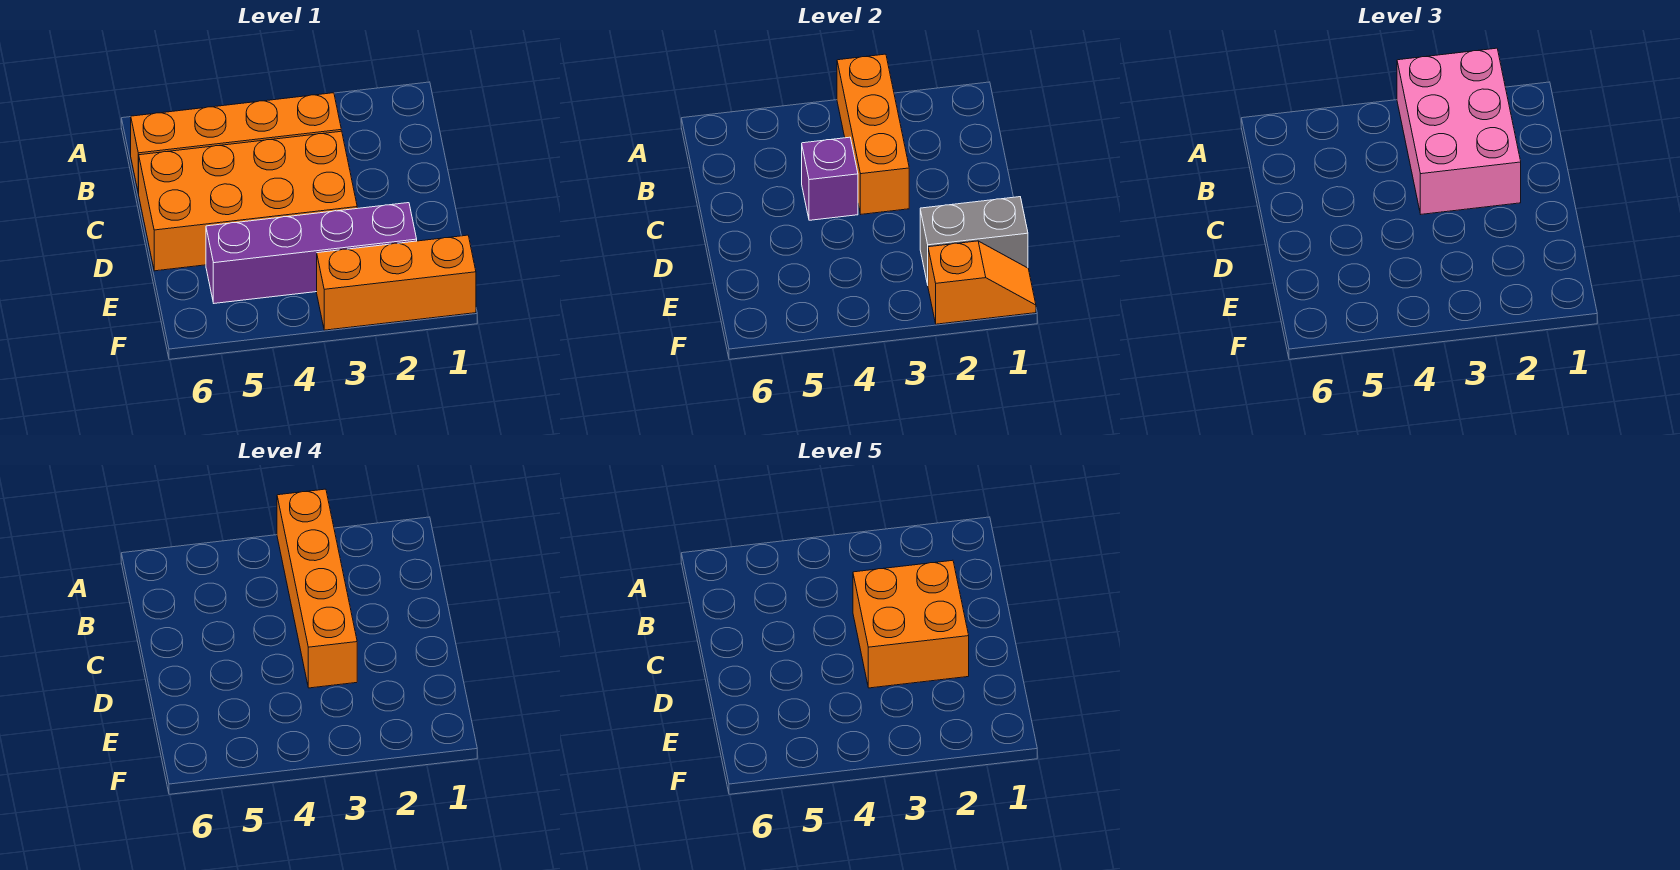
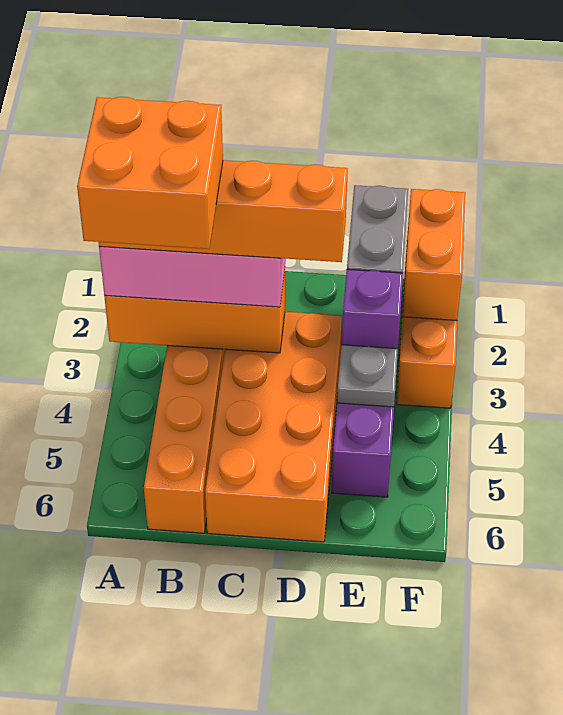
orange brick C2:D3 level 5 -> orange brick A3:B4 level 5
purple brick C4 level 2 -> purple brick E3 level 2
none -> grey plate E4 level 2
orange slope F1:F2 level 2 top 2 -> orange brick F1:F2 level 2

